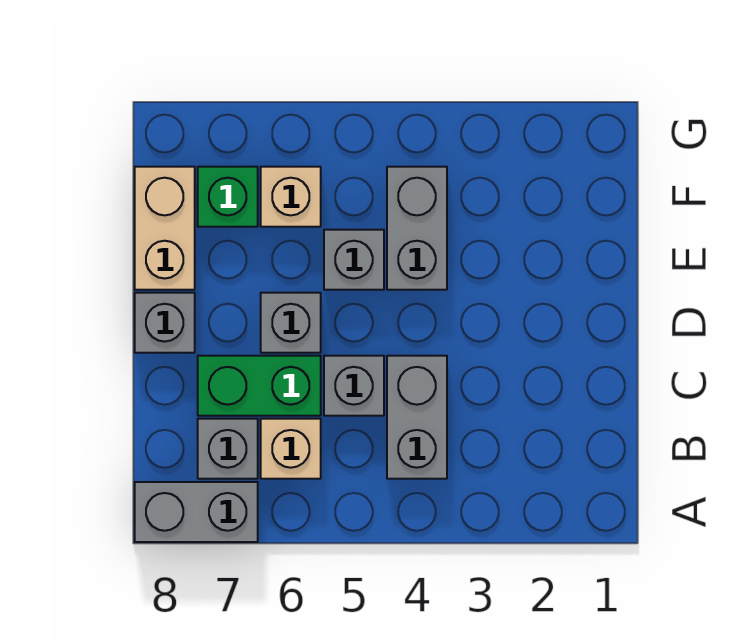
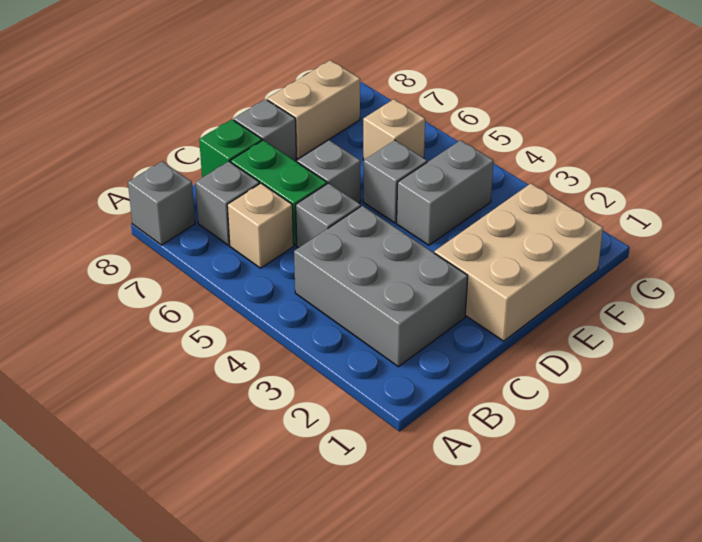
grey brick A7:A8 level 1 -> grey brick A8 level 1
grey brick B4:C4 level 1 -> grey brick B2:C4 level 1
none -> tan brick D1:F2 level 1
green brick F7 level 1 -> green brick C8 level 1

